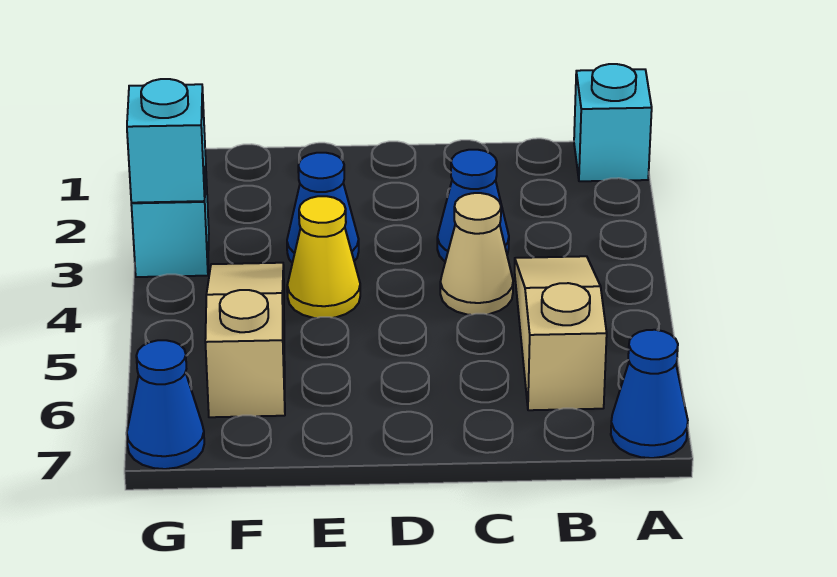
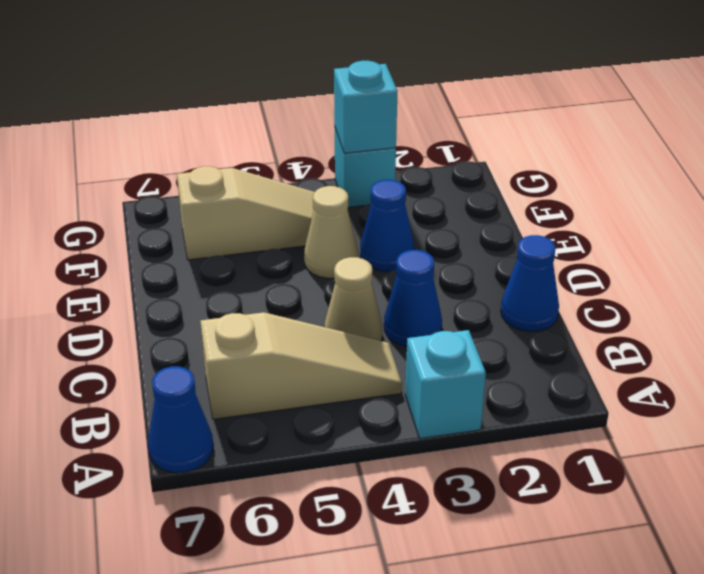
cyan brick A1 level 1 -> cyan brick A3 level 1
yellow cone E4 level 1 -> tan cone E4 level 1
blue cone G7 level 1 -> blue cone C1 level 1

